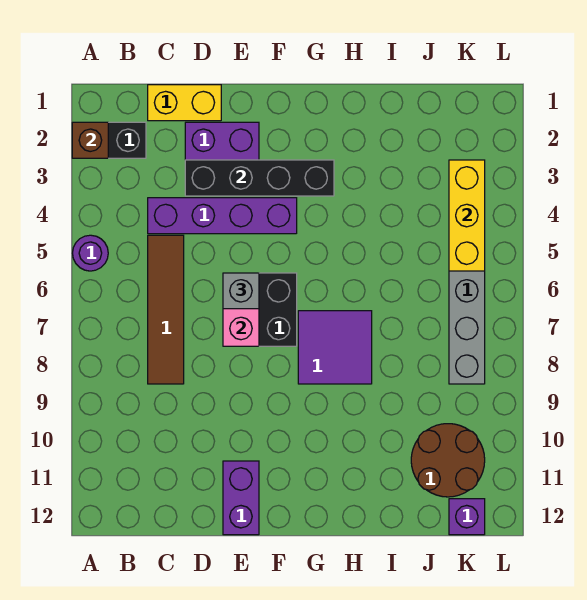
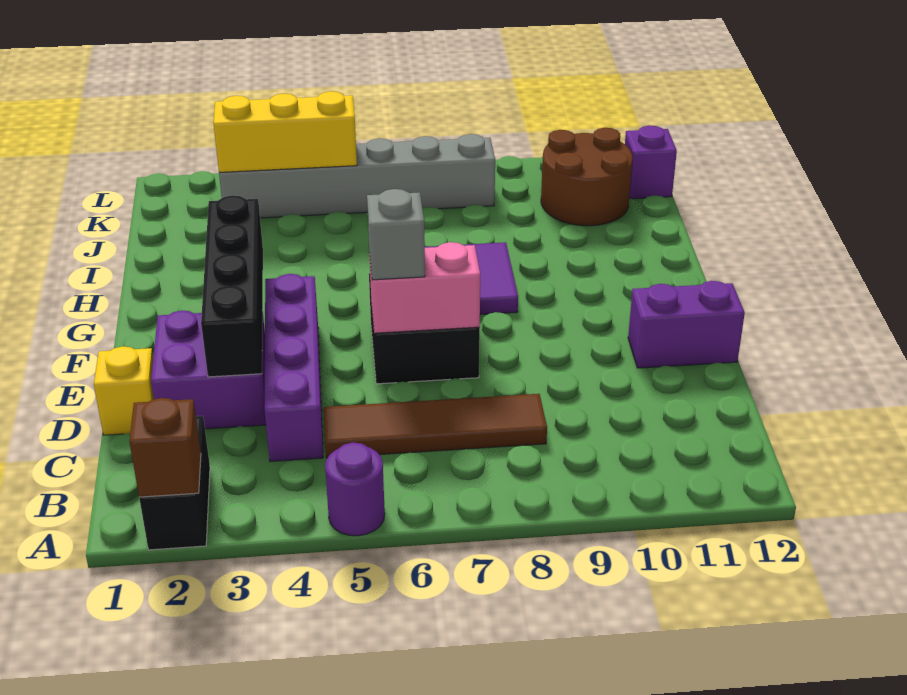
yellow brick C1:D1 level 1 -> yellow brick D1 level 1

